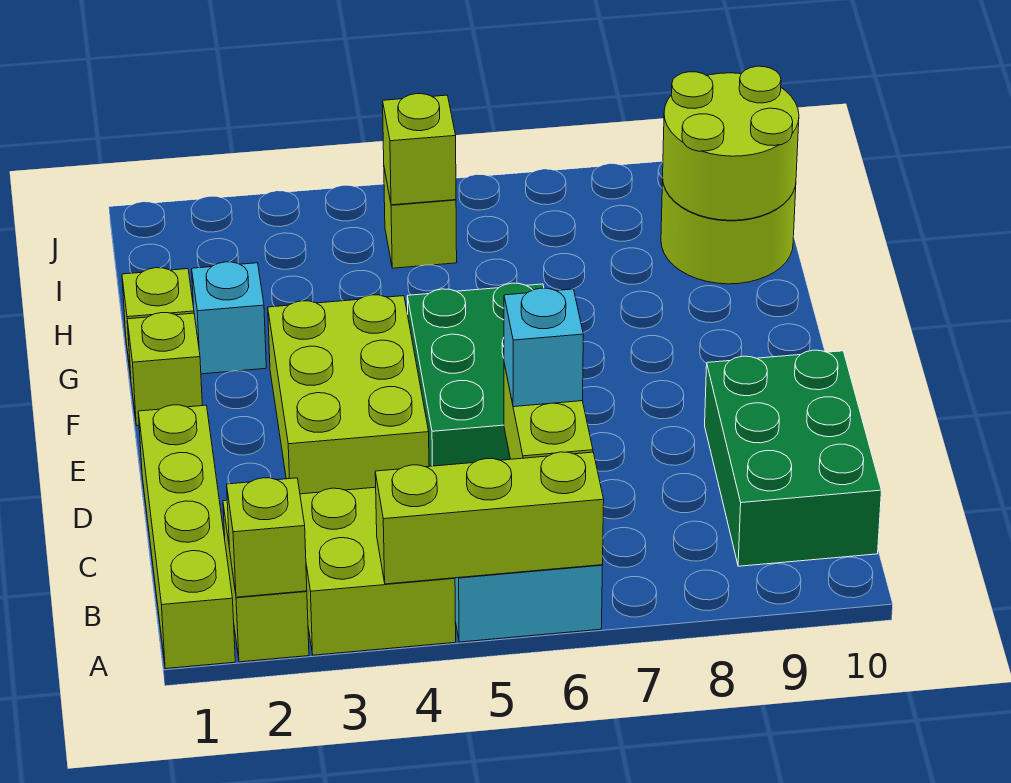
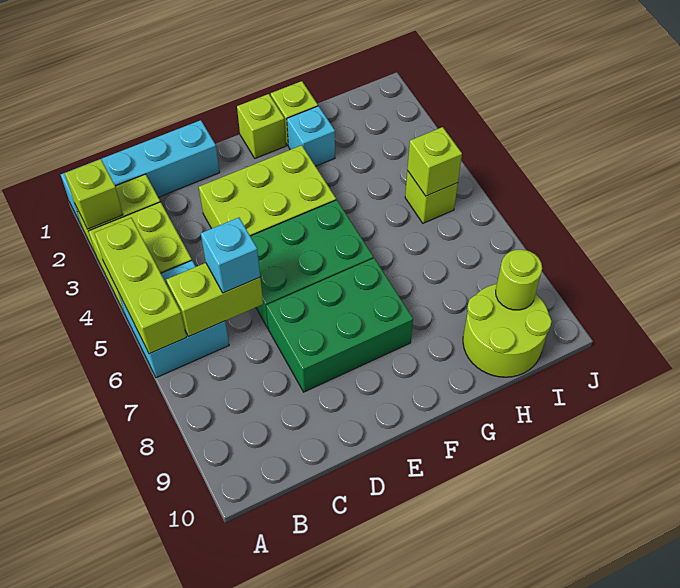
lime brick A1:D1 level 1 -> cyan brick A1:D1 level 1
green brick B9:D10 level 1 -> green brick D7:F8 level 1
lime round brick H9:I10 level 2 -> lime round brick I9 level 2

